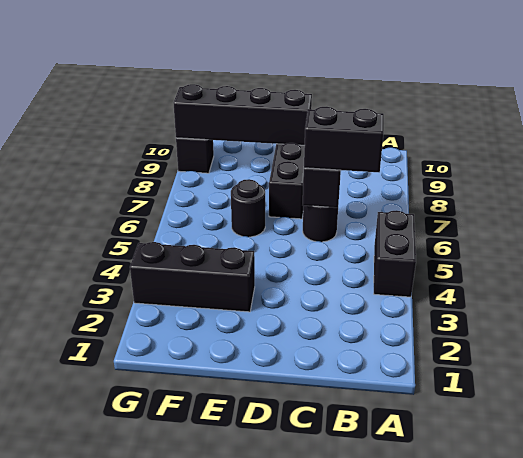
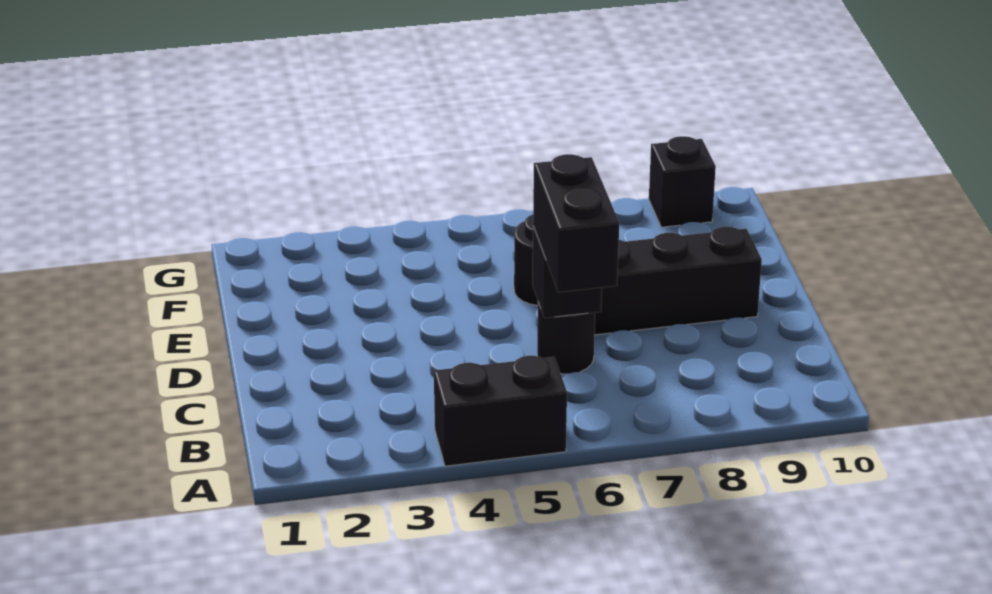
black brick D9:G9 level 2 -> none
black brick E3:G3 level 1 -> none

